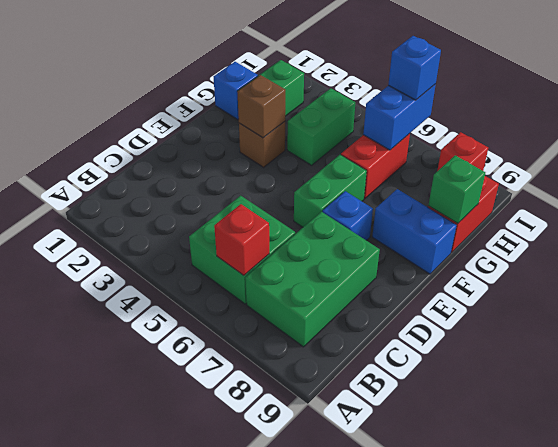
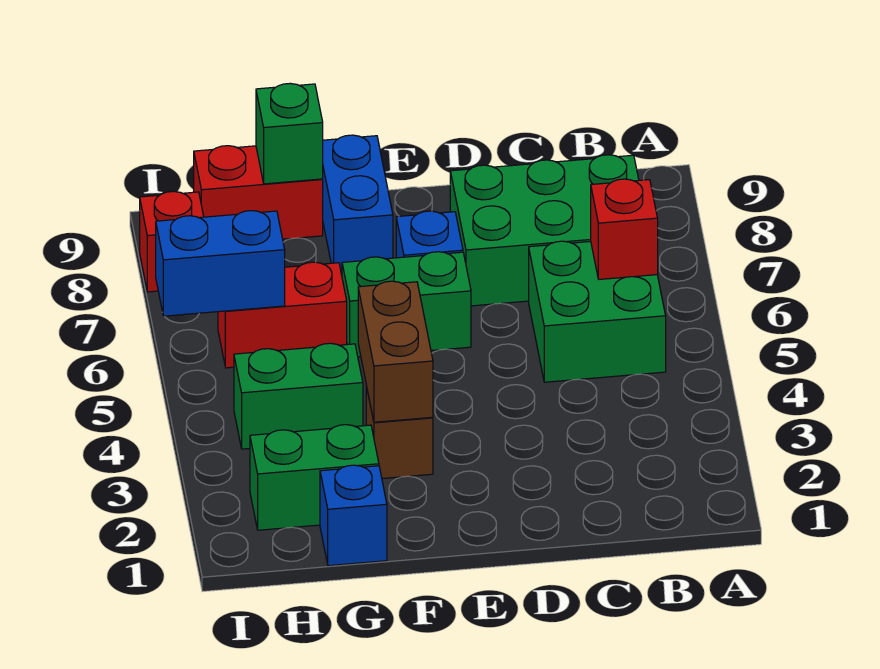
brown brick F3 level 2 -> brown brick F3:F4 level 2
blue brick I6 level 3 -> none

